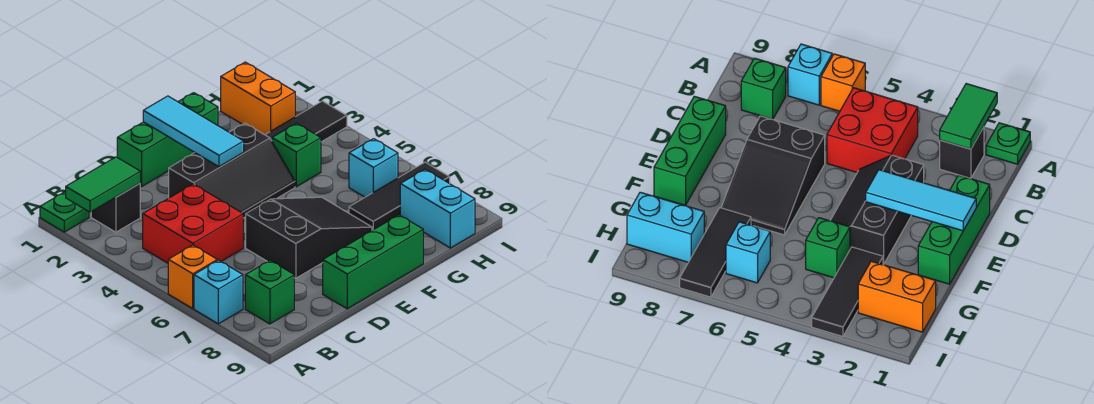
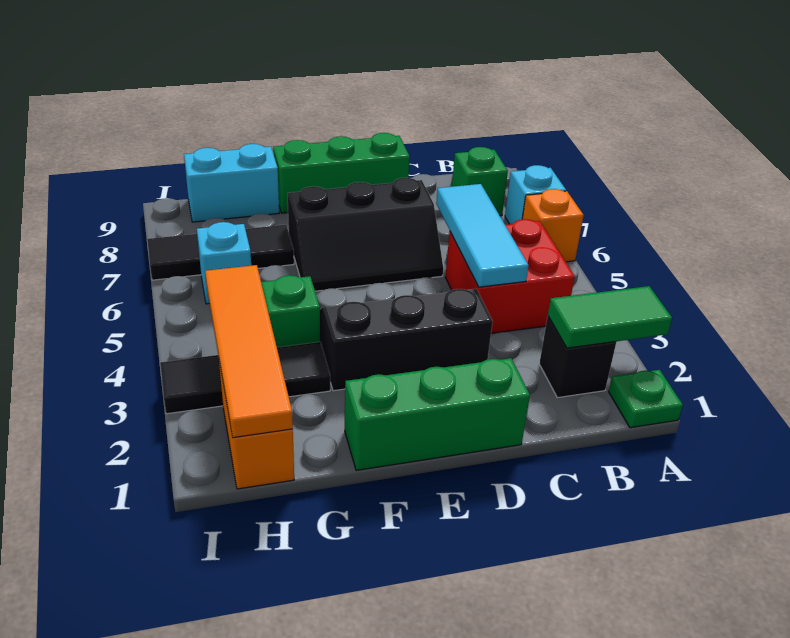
black slope D6:F7 level 1 top D -> black slope D6:F7 level 1 top 7
cyan tile E1:E3 level 2 -> cyan tile C4:C6 level 2
none -> orange tile H1:H4 level 2
cyan brick H8:H9 level 1 -> cyan brick G9:H9 level 1

